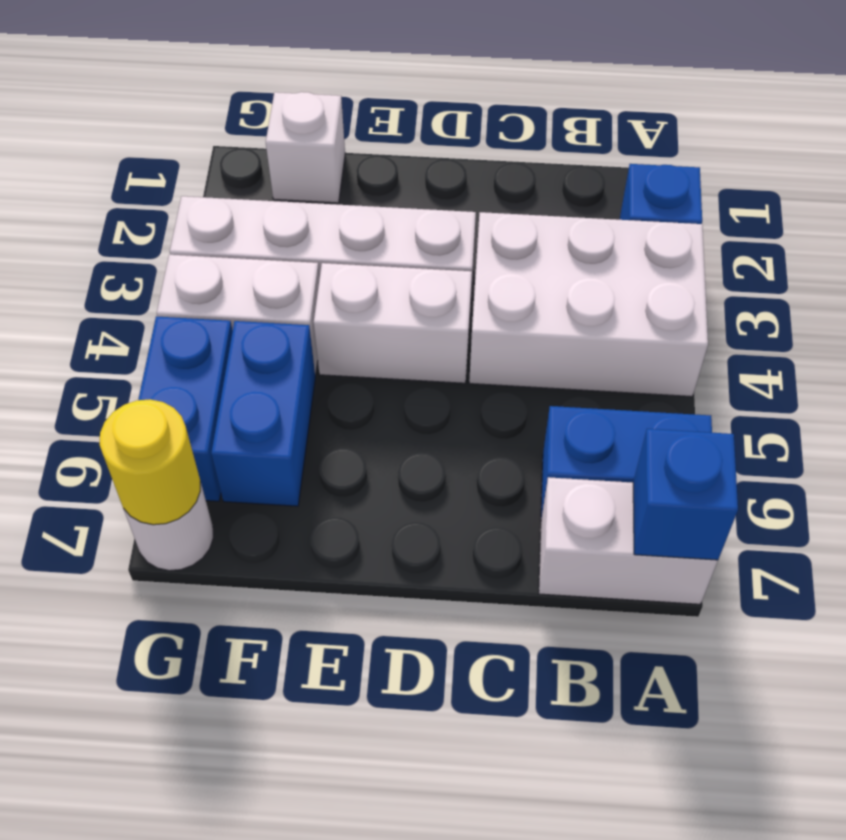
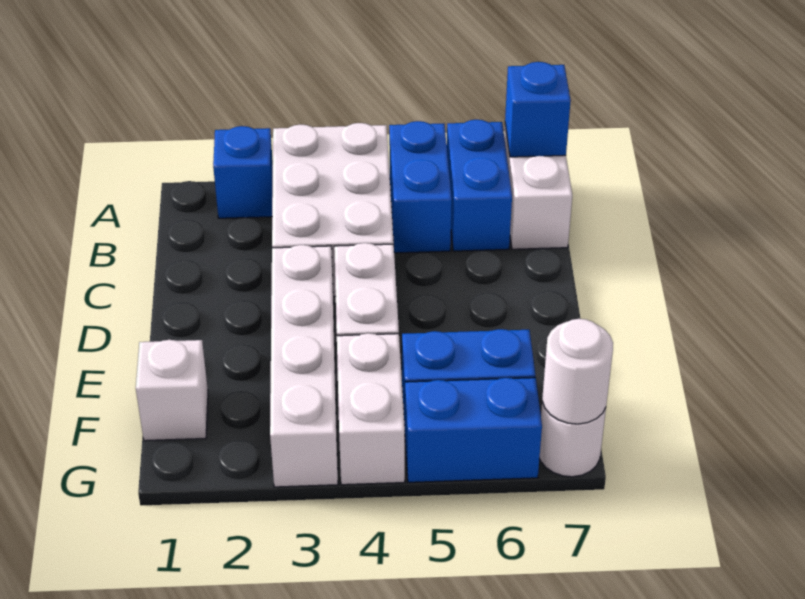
none -> blue brick A5:B5 level 1
yellow round brick G7 level 2 -> white round brick G7 level 2

